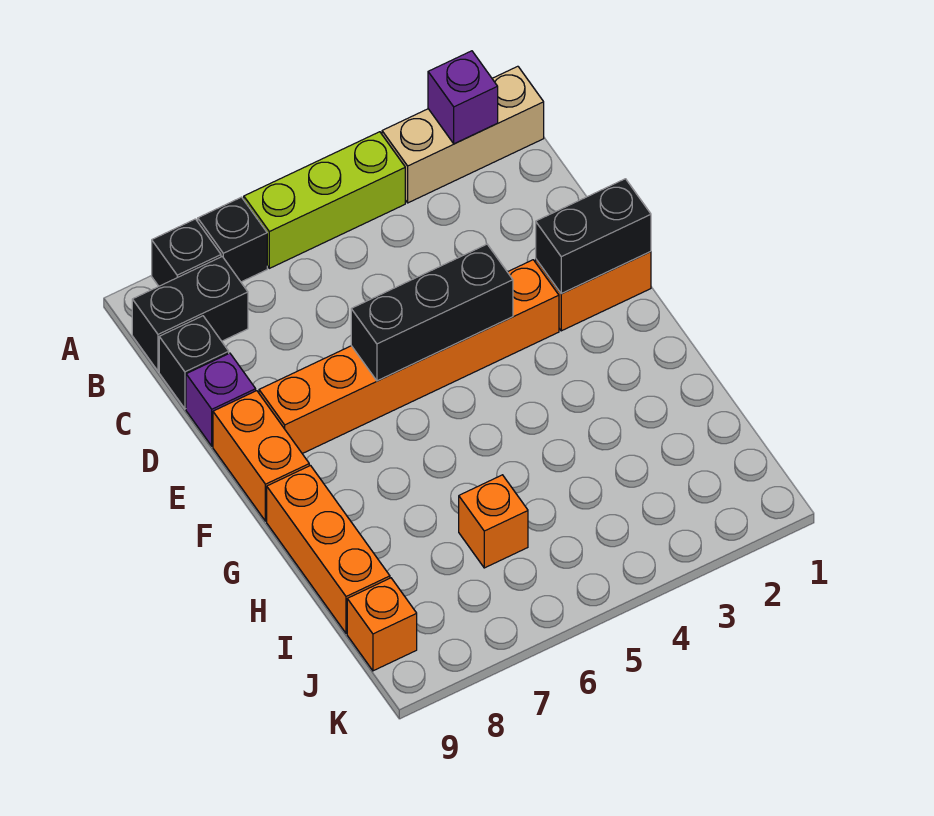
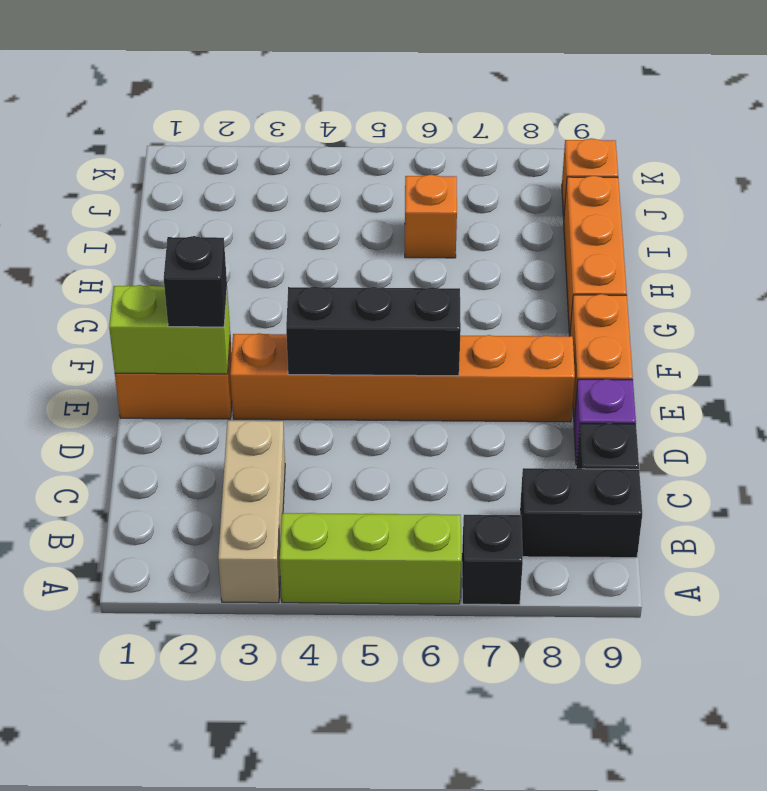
tan brick A1:A3 level 1 -> tan brick A3:C3 level 1
purple brick A2 level 2 -> none
black brick A8 level 1 -> black brick E2 level 3
black brick E1:E2 level 2 -> lime brick E1:E2 level 2

